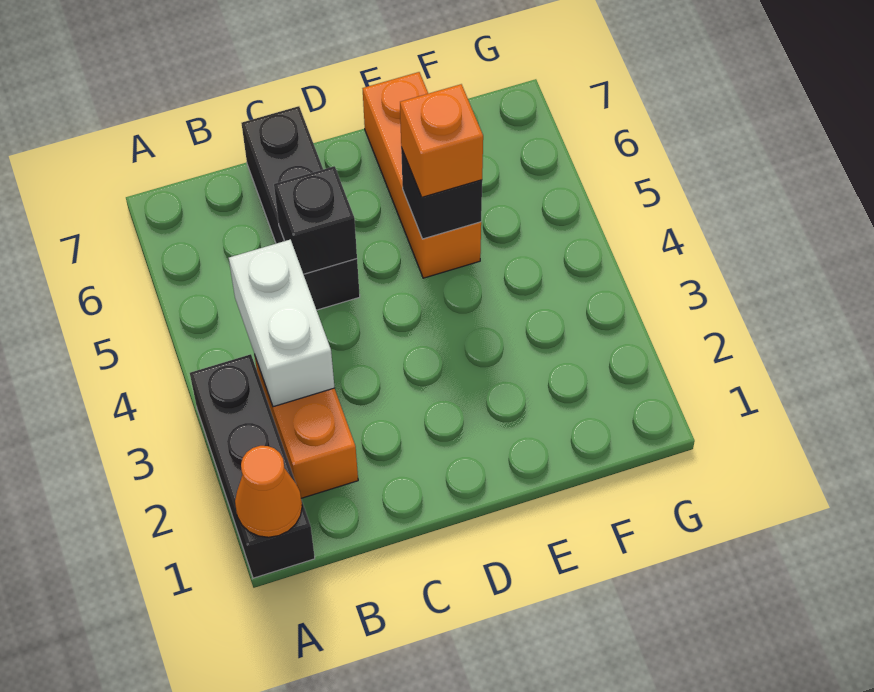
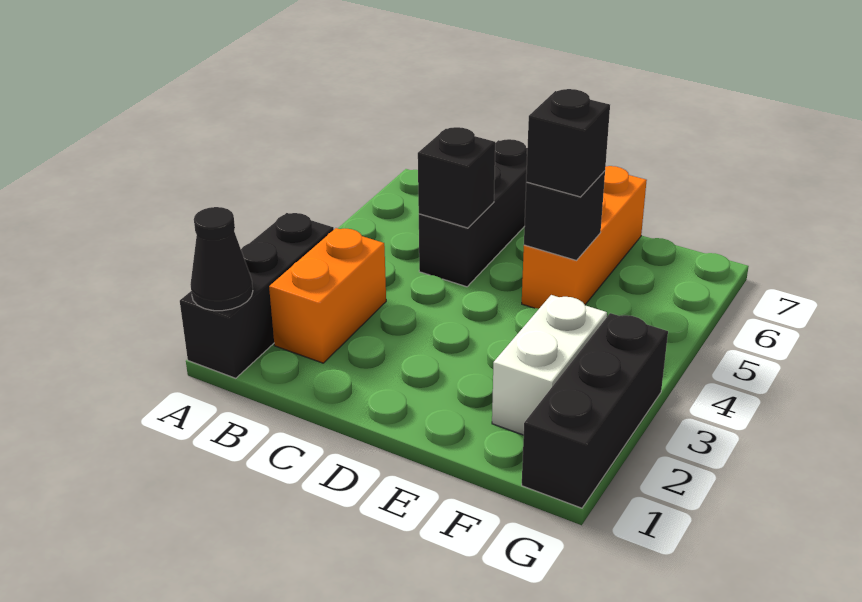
orange cone A1 level 2 -> black cone A1 level 2
white brick B3:B4 level 2 -> white brick F2:F3 level 1
orange brick E5 level 3 -> black brick E5 level 3
none -> black brick G1:G3 level 1

